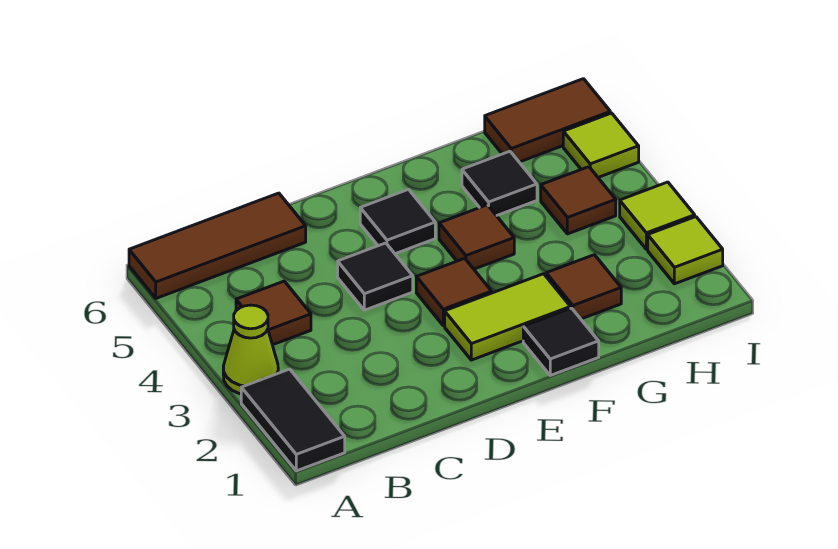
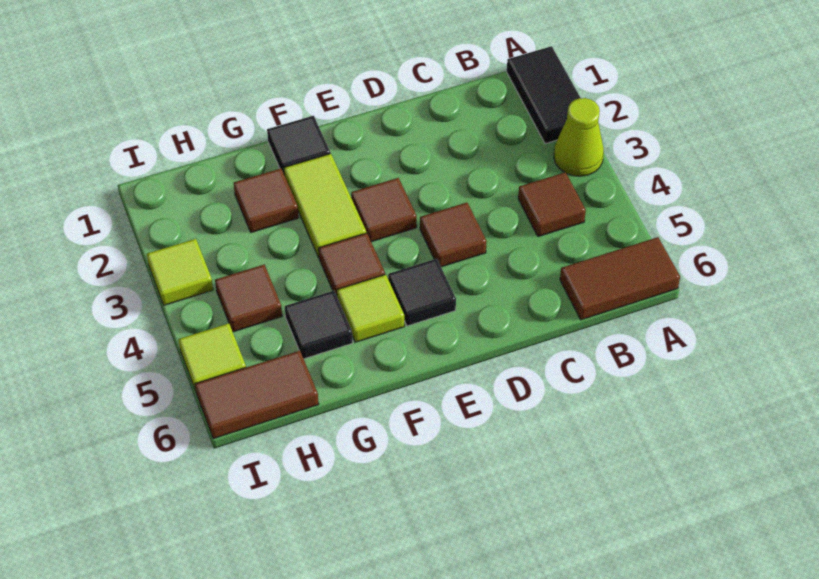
brown tile A6:C6 level 1 -> brown tile A6:B6 level 1
black tile D4 level 1 -> brown tile D4 level 1
lime tile E2:F2 level 1 -> lime tile F2:F3 level 1
lime tile I2 level 1 -> lime tile F5 level 1

